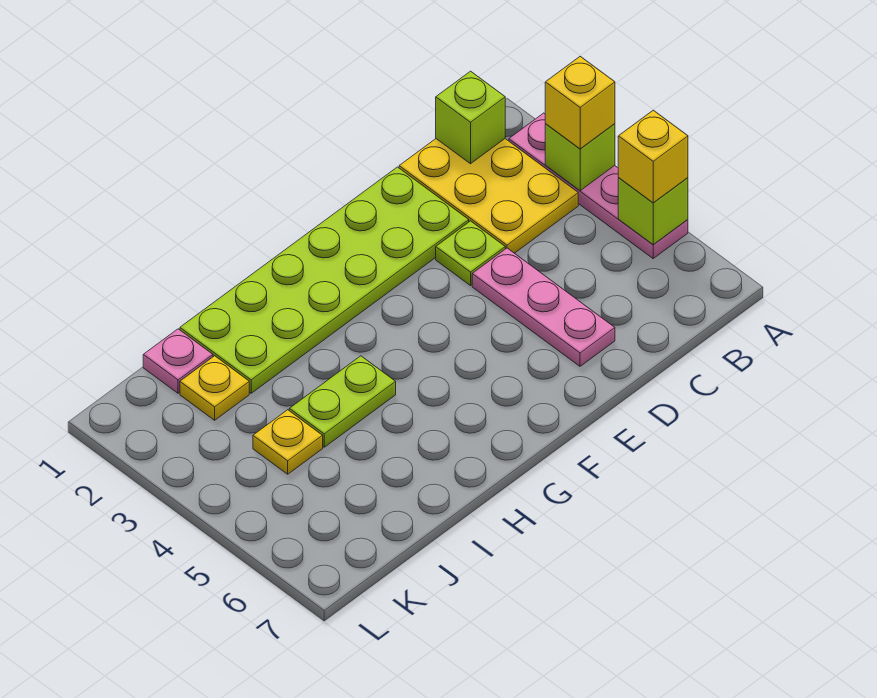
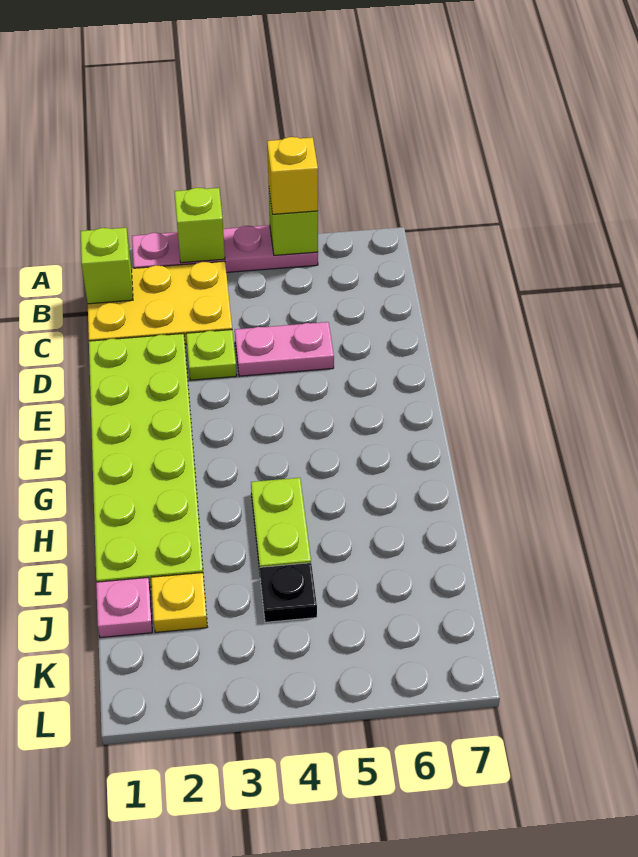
yellow brick A3 level 3 -> none
pink plate D4:D6 level 1 -> pink plate D4:D5 level 1
yellow plate J4 level 1 -> black plate J4 level 1

